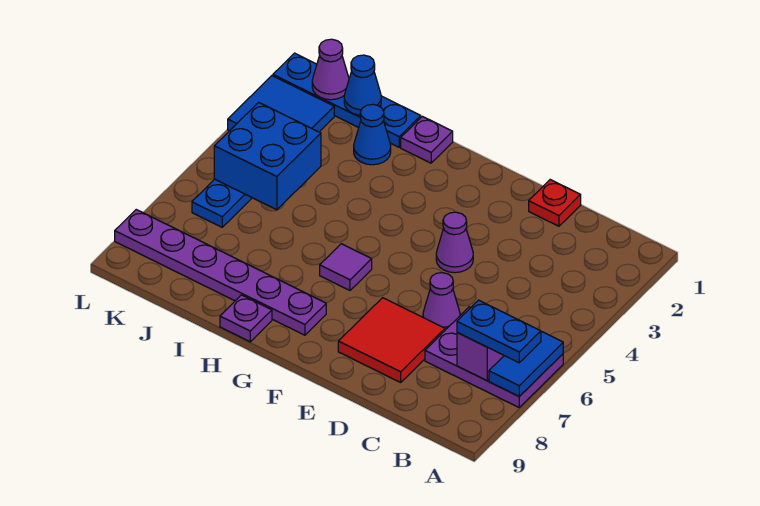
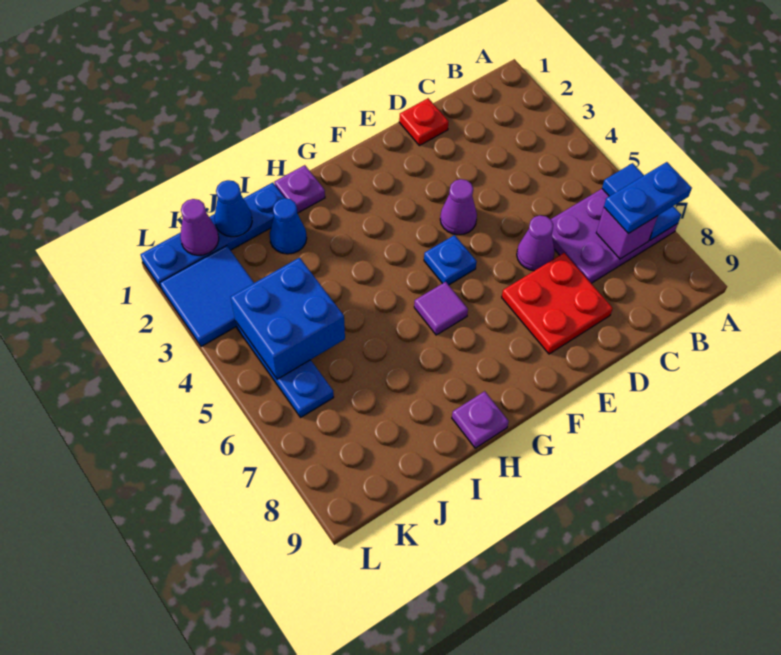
red tile D7:E8 level 1 -> red plate D7:E8 level 1
none -> blue plate F5 level 1
purple plate G8:L8 level 1 -> none

